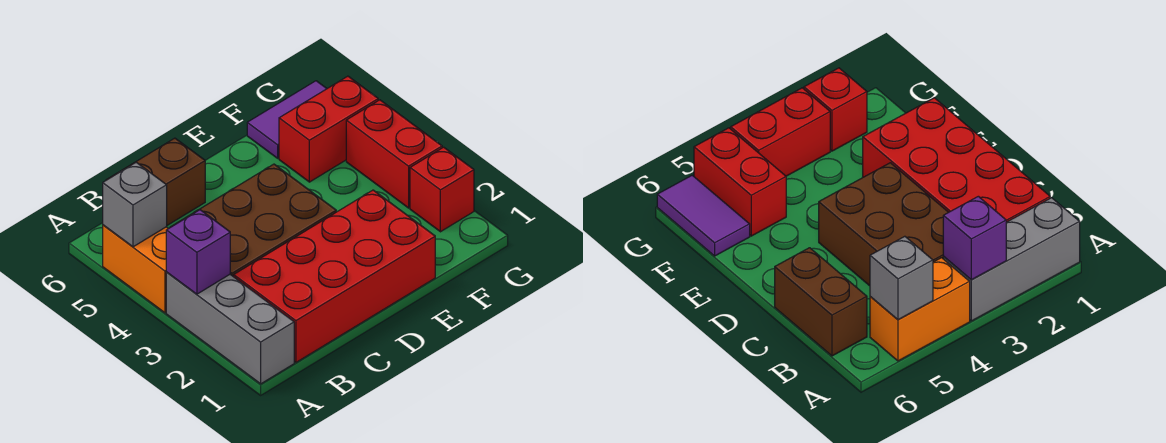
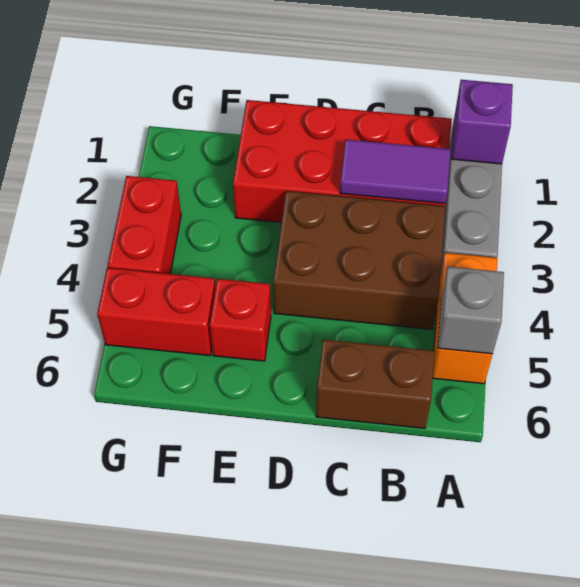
purple brick A3 level 2 -> purple brick A1 level 2
purple tile F6:G6 level 1 -> purple tile B2:C2 level 2
red brick G2 level 1 -> red brick E5 level 1

